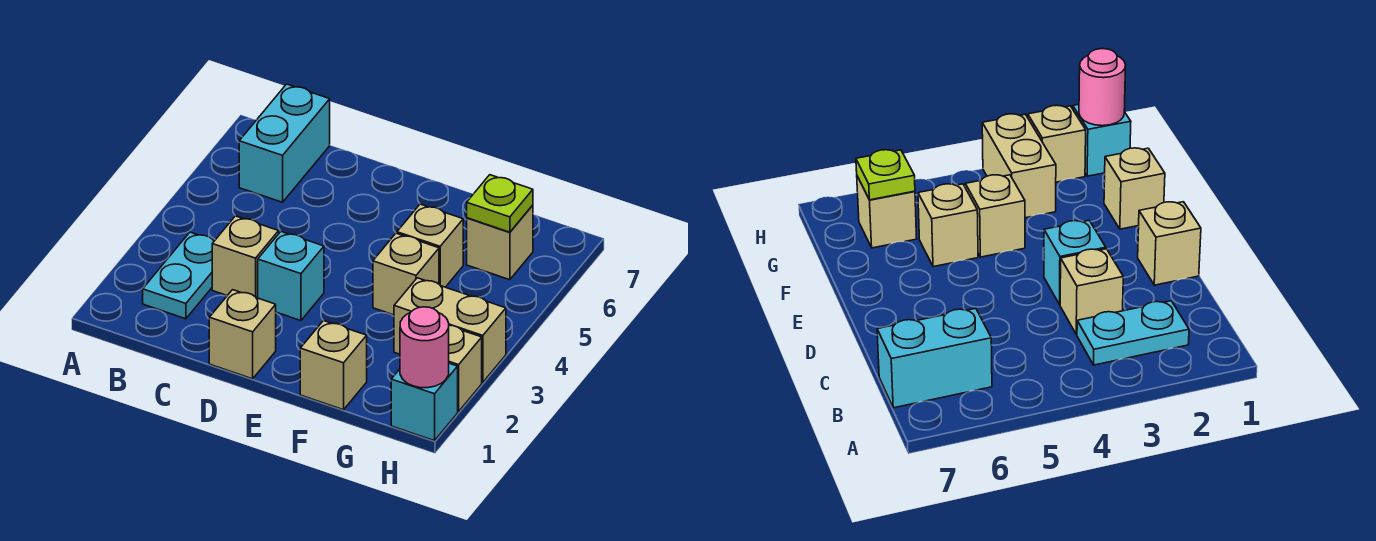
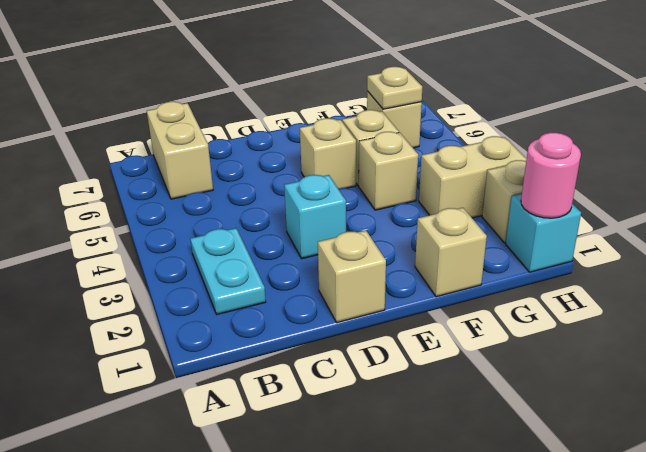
cyan brick B6:B7 level 1 -> tan brick B6:B7 level 1
tan brick C3 level 1 -> tan brick E5 level 1
lime plate G6 level 2 -> tan plate G6 level 2

